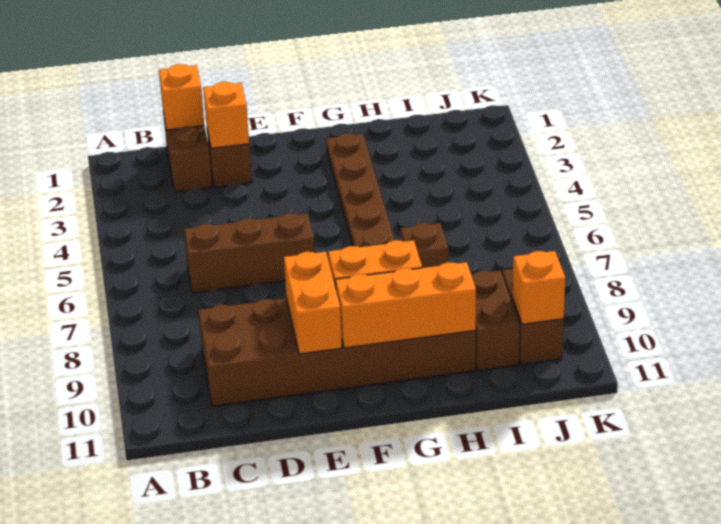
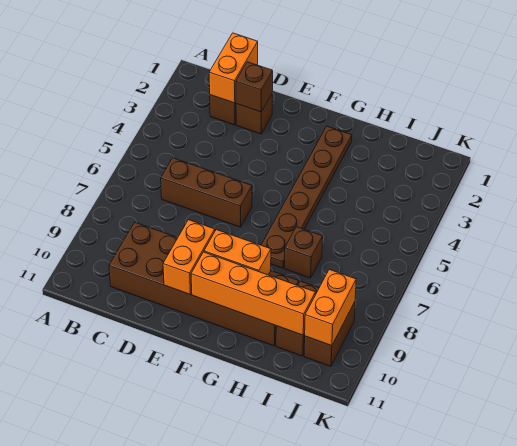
orange brick C1 level 2 -> orange brick C1:C2 level 2
orange brick D2 level 2 -> brown brick D2 level 2
orange brick F10:H10 level 2 -> orange brick F10:I10 level 2
orange brick J10 level 2 -> orange brick J9:J10 level 2

